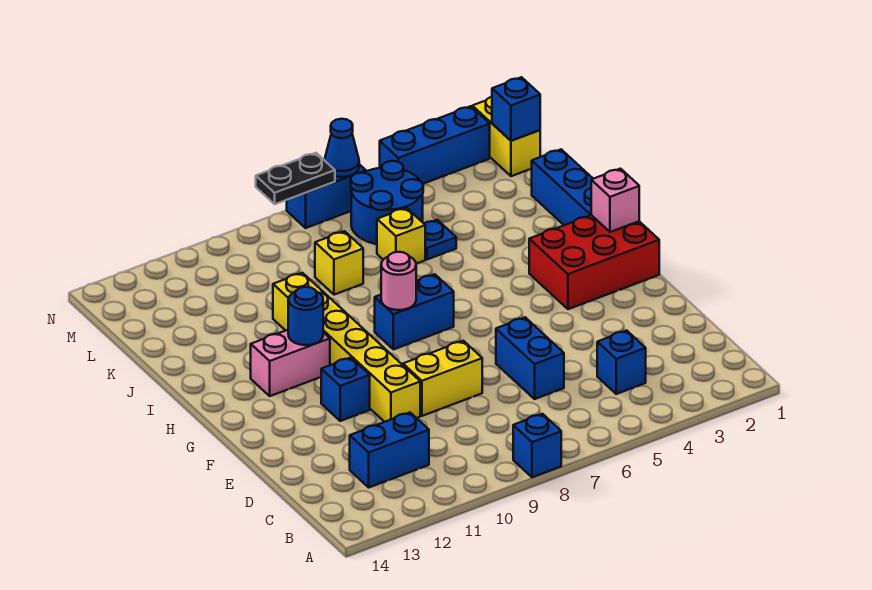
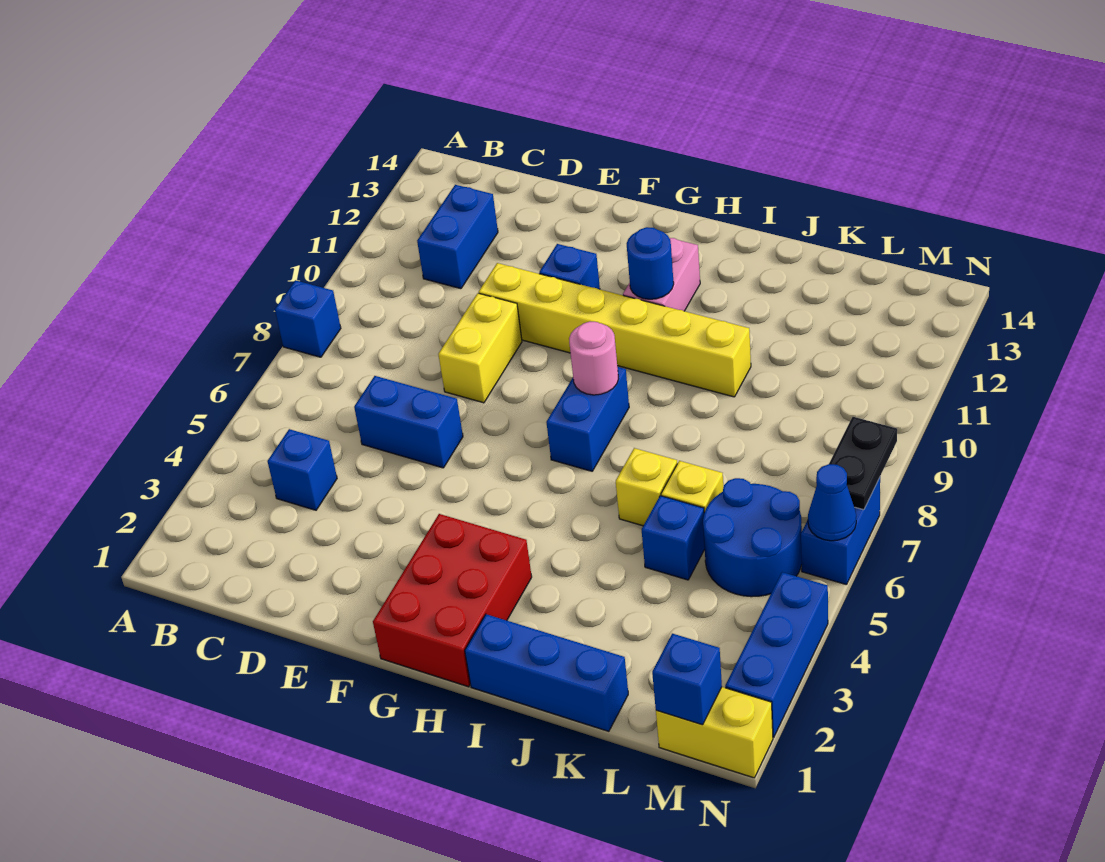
pink brick H1 level 2 -> none
blue plate K5 level 1 -> blue brick K5 level 1
yellow brick K8 level 1 -> yellow brick J6 level 1

